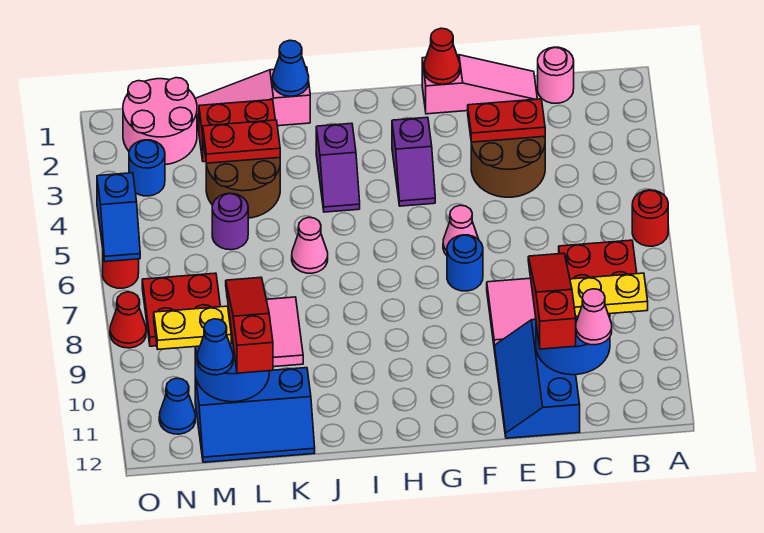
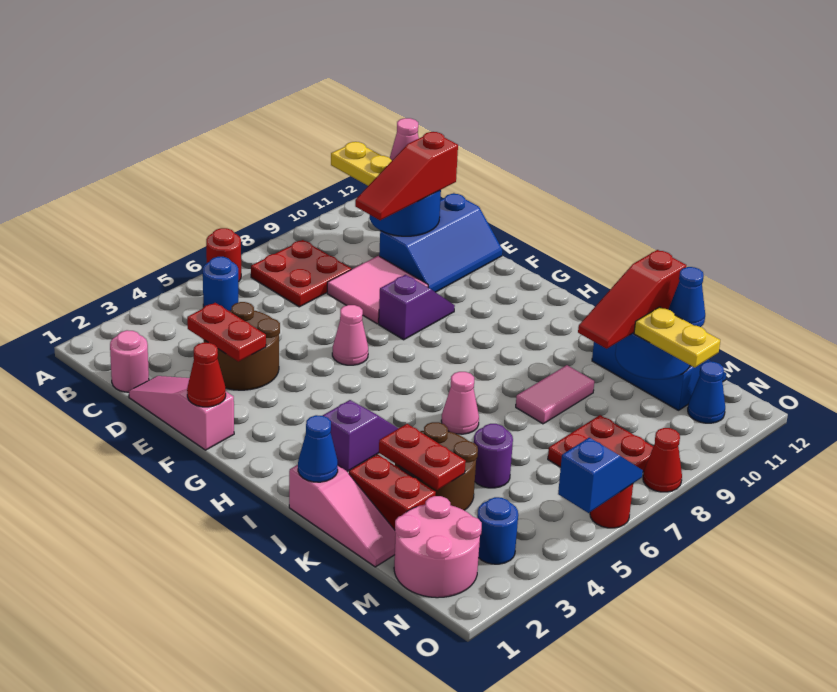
blue round brick F7 level 1 -> blue round brick B5 level 1
purple slope G3:G4 level 1 top 3 -> purple slope F8:F9 level 1 top 8

